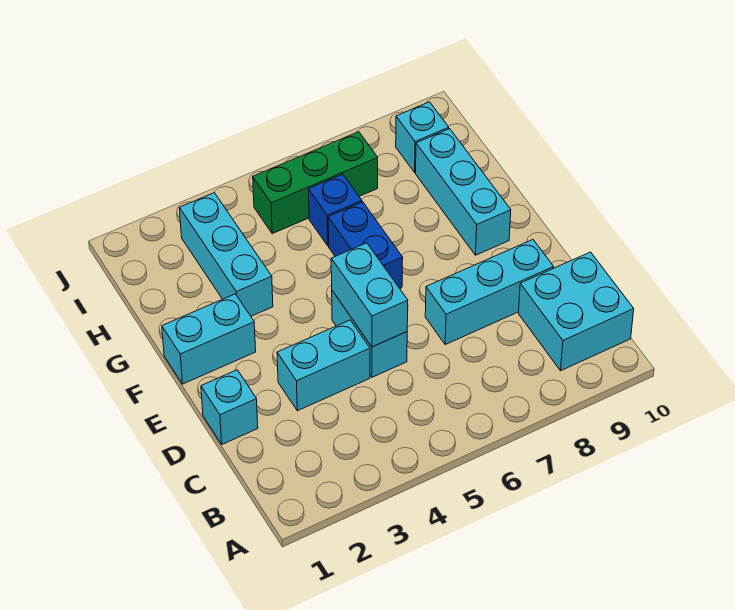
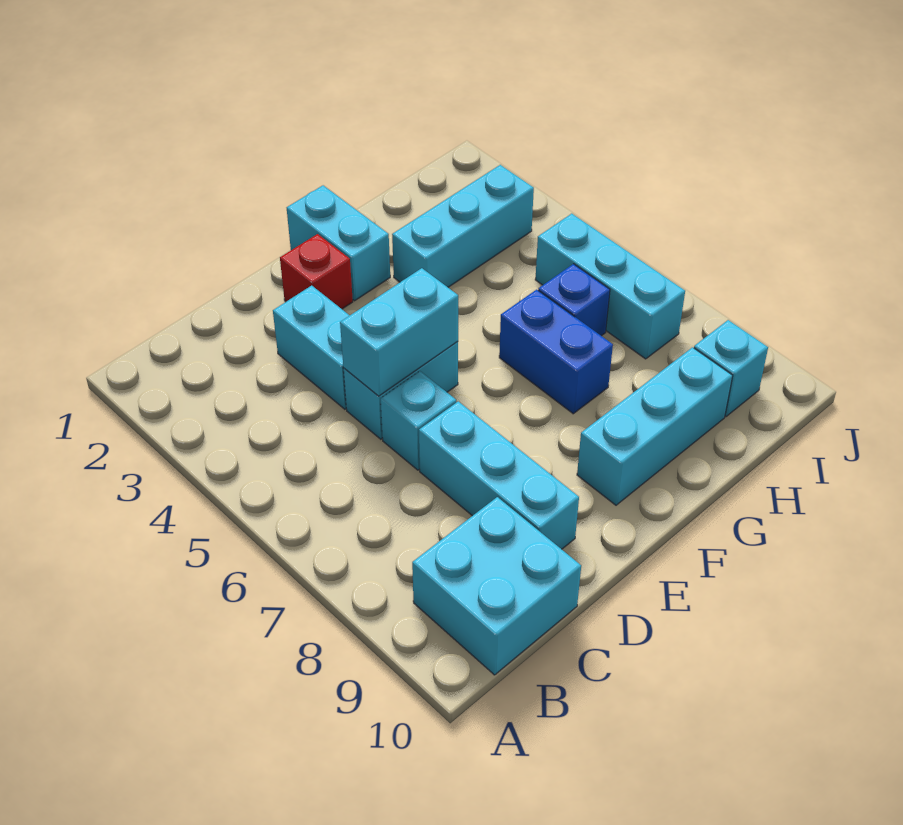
cyan brick D1 level 1 -> cyan brick D6 level 1
none -> red brick E2 level 1
blue brick F6:G6 level 1 -> blue brick G6:G7 level 1
green brick I5:I7 level 1 -> cyan brick I5:I7 level 1

